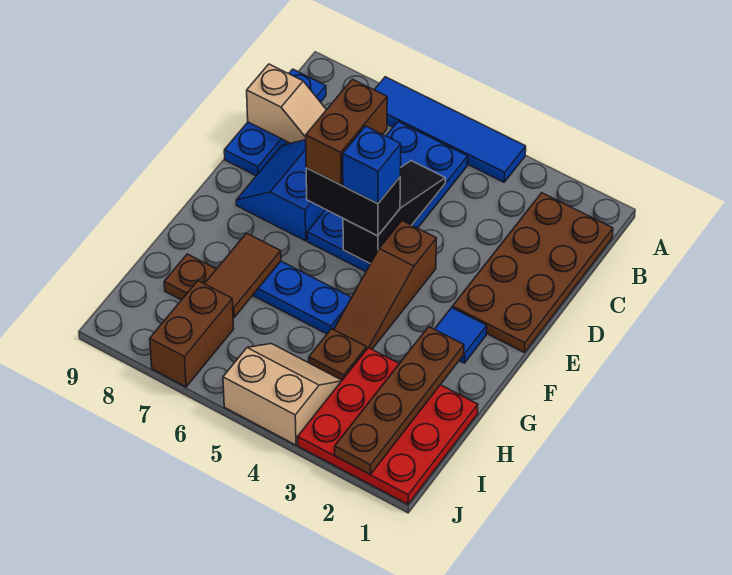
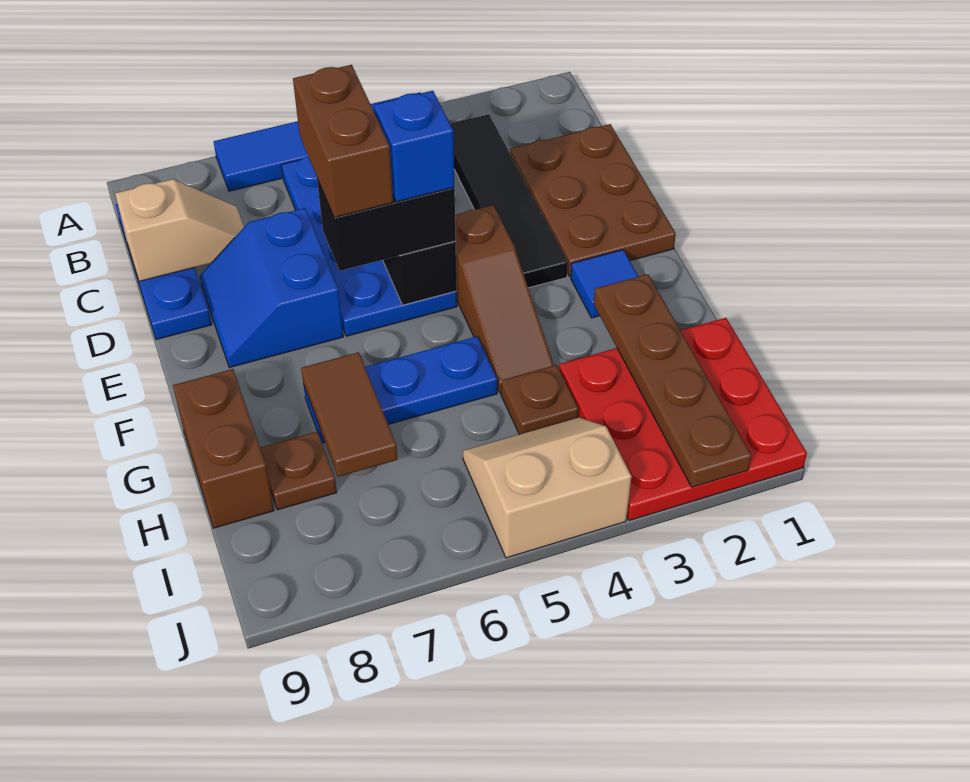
brown plate B1:E2 level 1 -> brown plate C1:E2 level 1
none -> black tile B3:E3 level 1
brown brick I7:J7 level 1 -> brown brick G9:H9 level 1

